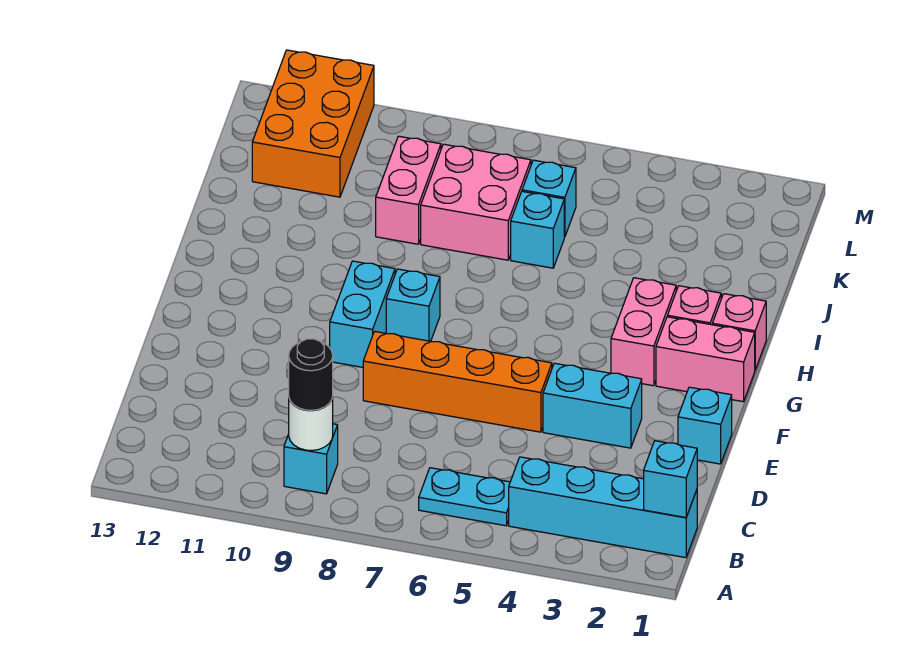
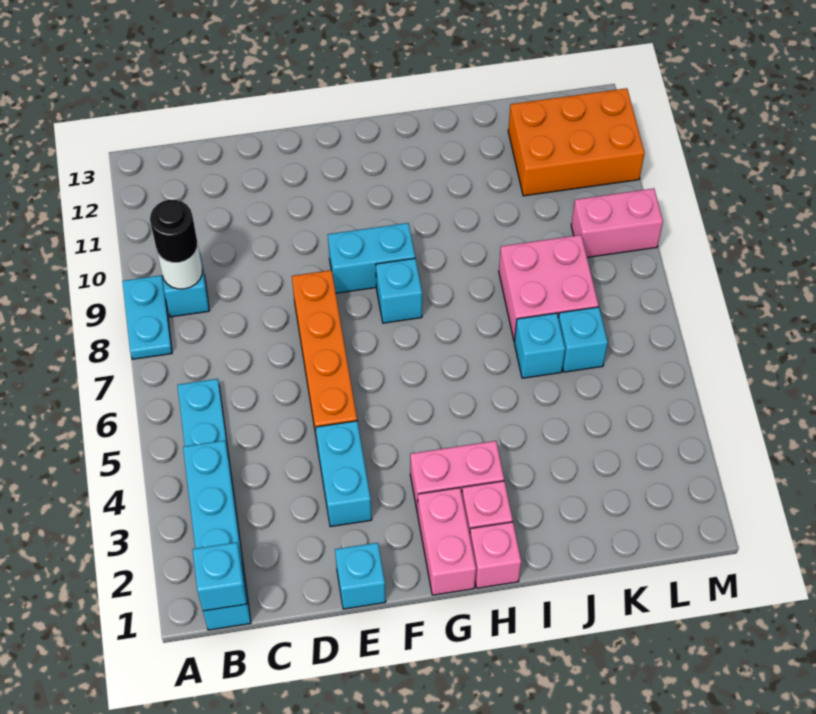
none -> cyan plate A8:A9 level 1
pink brick J9:K9 level 1 -> pink brick L9:M9 level 1

